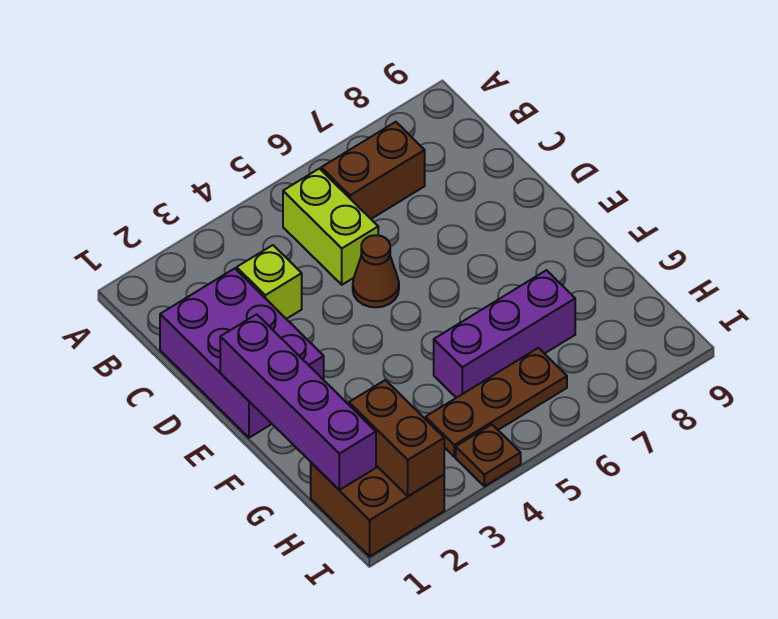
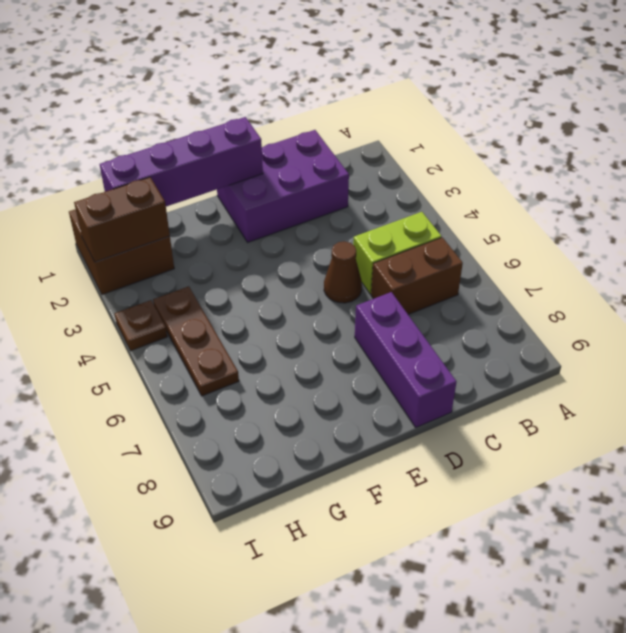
brown brick B6:B7 level 1 -> brown brick B6:C6 level 1
lime brick C3 level 1 -> none
purple brick G5:G7 level 1 -> purple brick D7:D9 level 1

